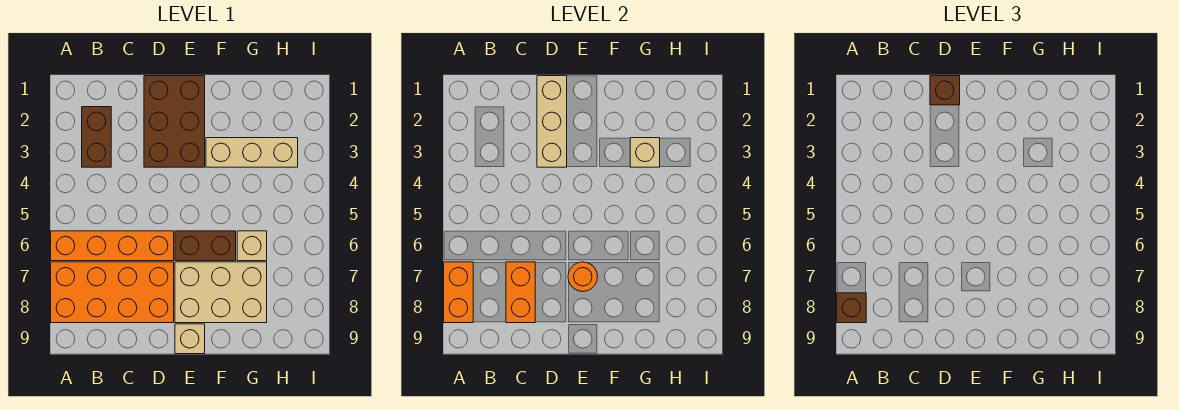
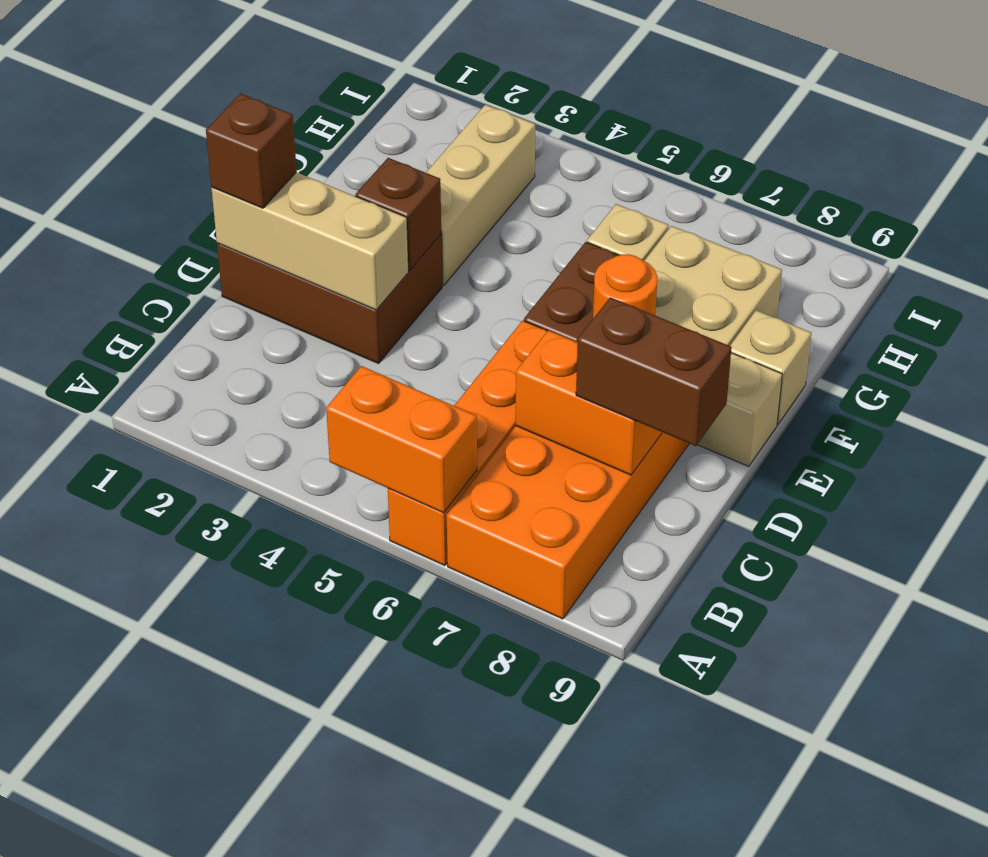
orange brick A7:A8 level 2 -> orange brick A5:A6 level 2
brown brick A8 level 3 -> brown brick E3 level 2
brown brick B2:B3 level 1 -> brown brick C8:C9 level 3
tan brick G3 level 2 -> tan brick F9 level 1

